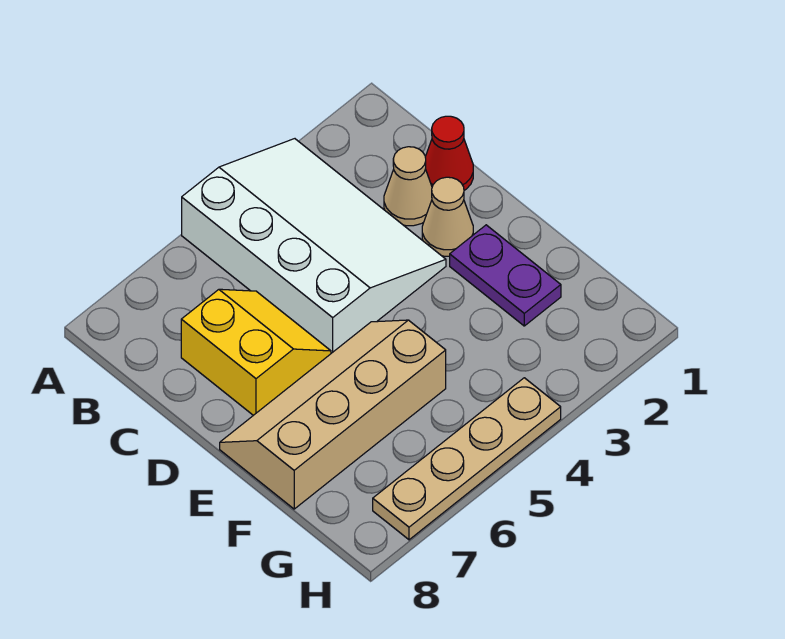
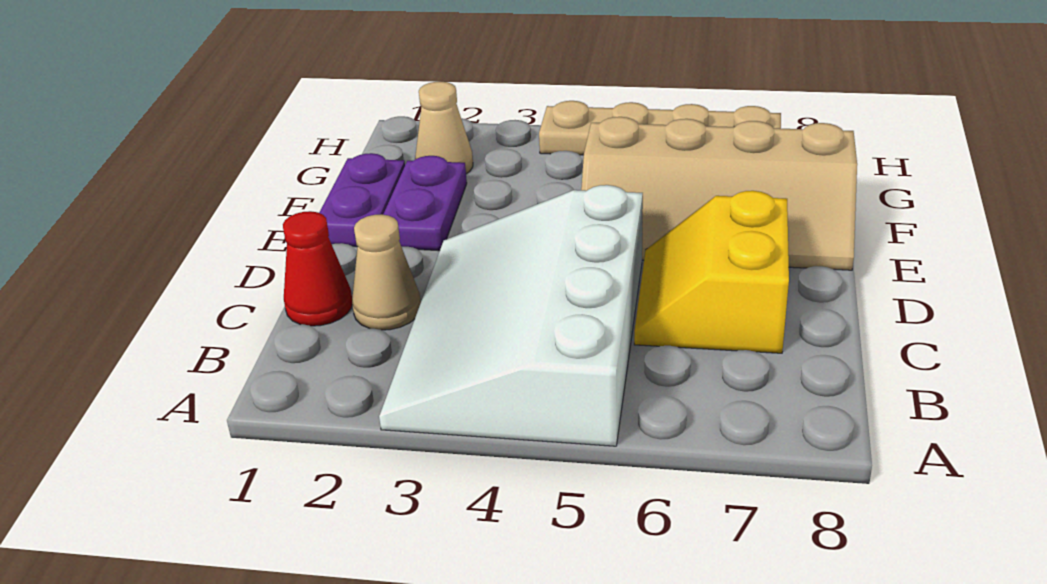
tan cone D2 level 1 -> tan cone G2 level 1
none -> purple plate E1:F1 level 1

